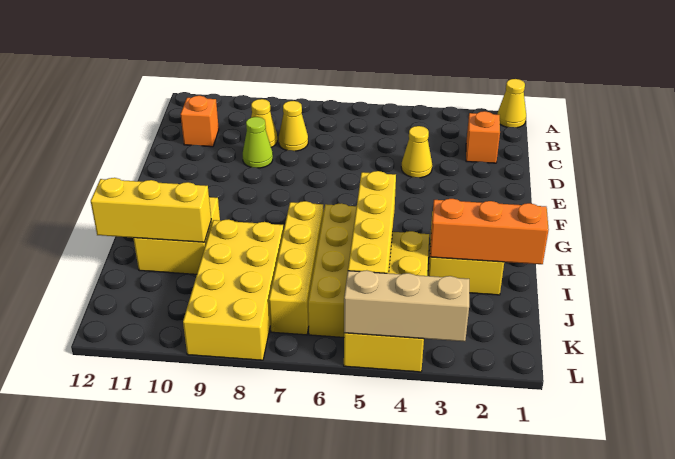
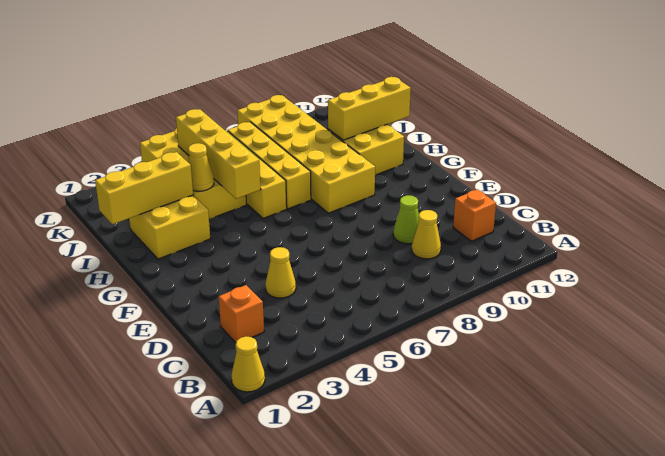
yellow cone C8 level 1 -> yellow cone I4 level 2
orange brick I1:I3 level 2 -> yellow brick I1:I3 level 2
yellow brick I8:L9 level 1 -> yellow brick G8:L9 level 1
tan brick L3:L5 level 2 -> none

